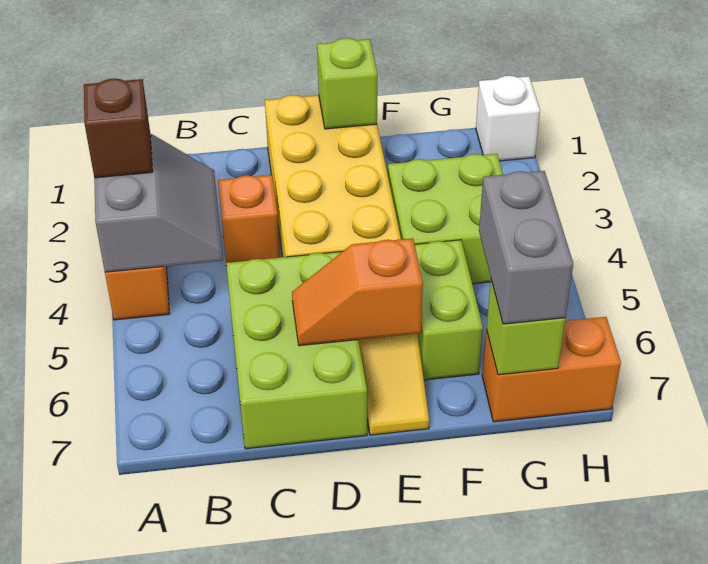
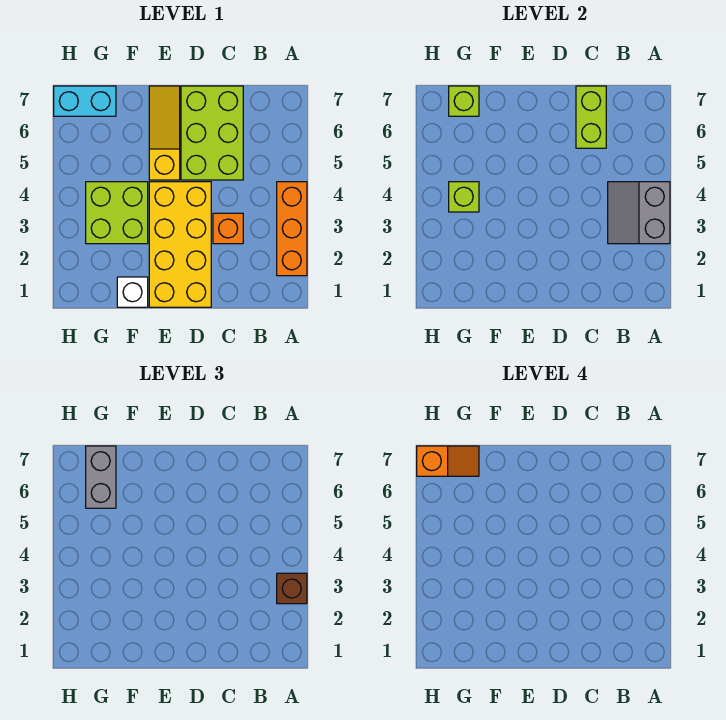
orange slope D6:E6 level 2 top E -> orange slope G7:H7 level 4 top H
lime brick E1 level 2 -> lime brick G4 level 2
lime brick F5:F6 level 1 -> lime brick C6:C7 level 2
orange brick G7:H7 level 1 -> cyan brick G7:H7 level 1
white brick H1 level 1 -> white brick F1 level 1

